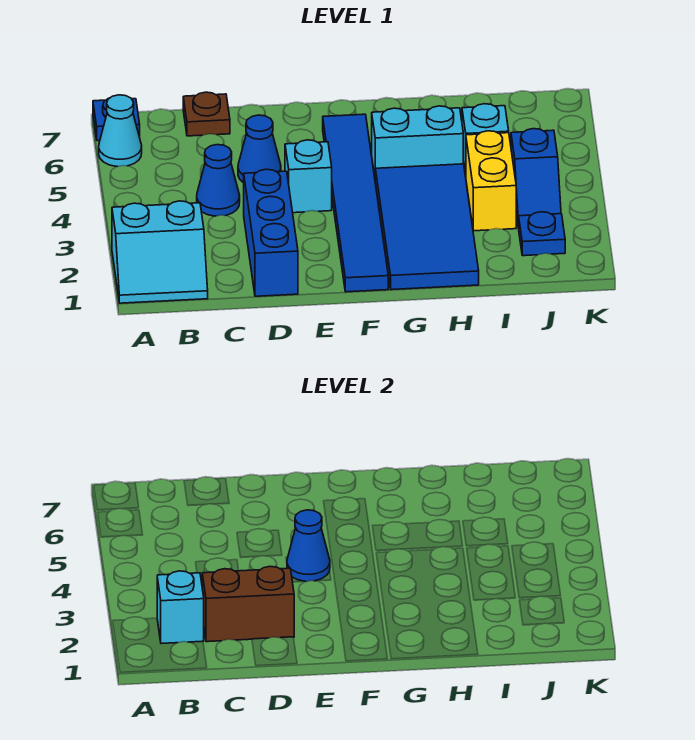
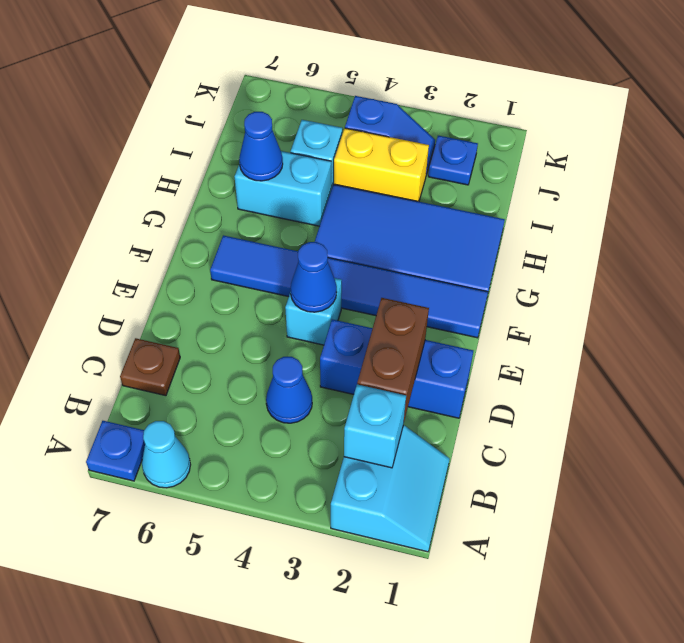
blue cone D5 level 1 -> blue cone H6 level 2
cyan brick G5:H5 level 1 -> cyan brick H5:H6 level 1

